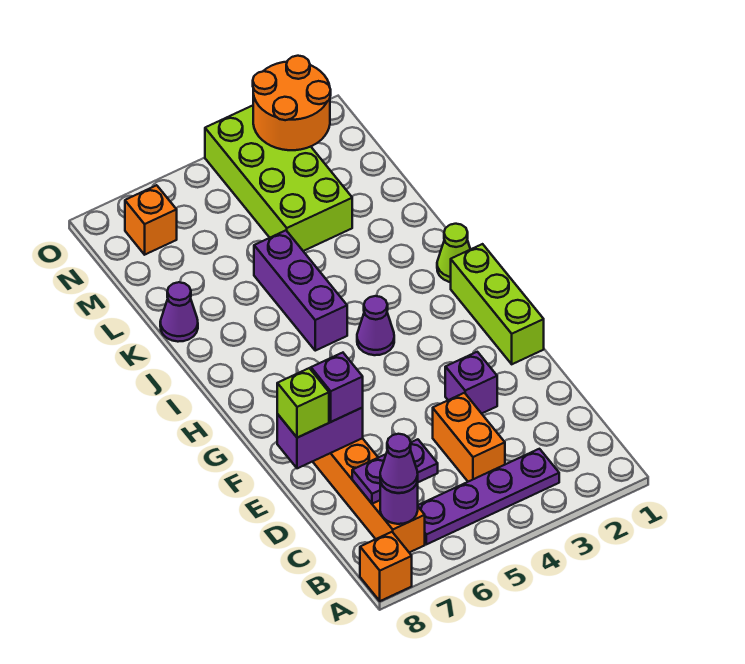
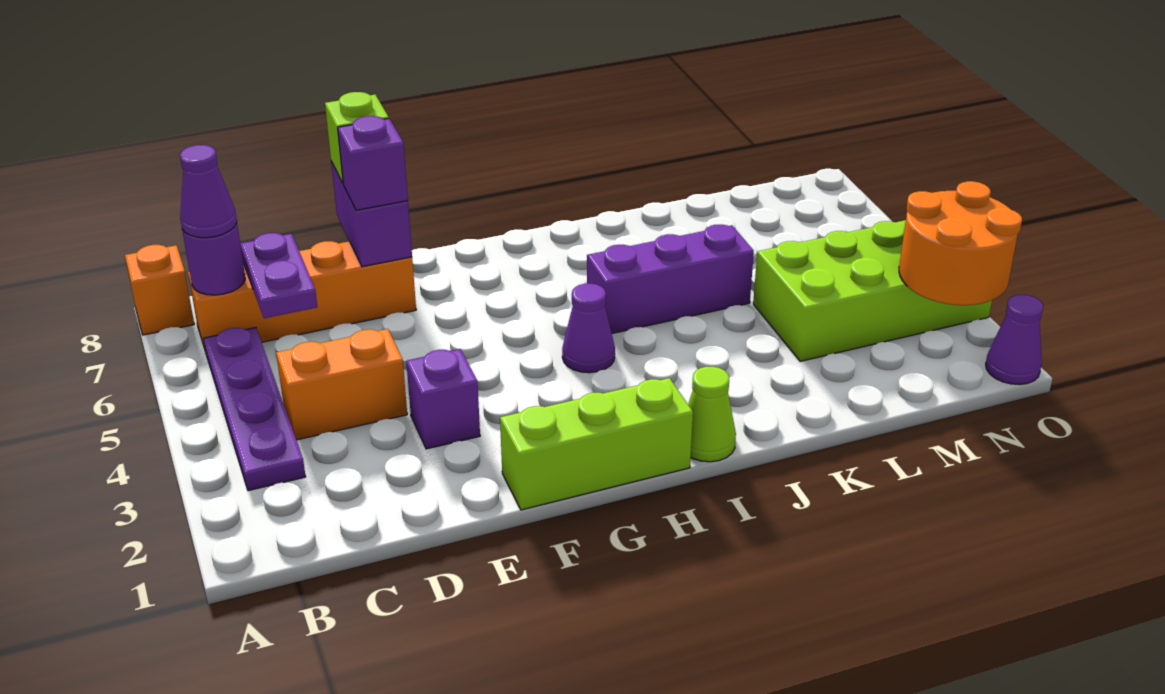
purple cone K8 level 1 -> purple cone O1 level 1
orange brick N7 level 1 -> none

